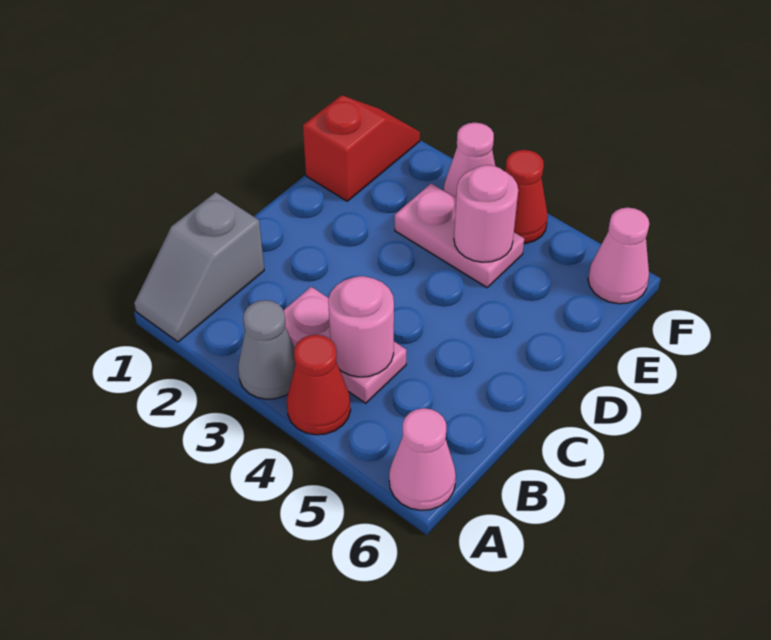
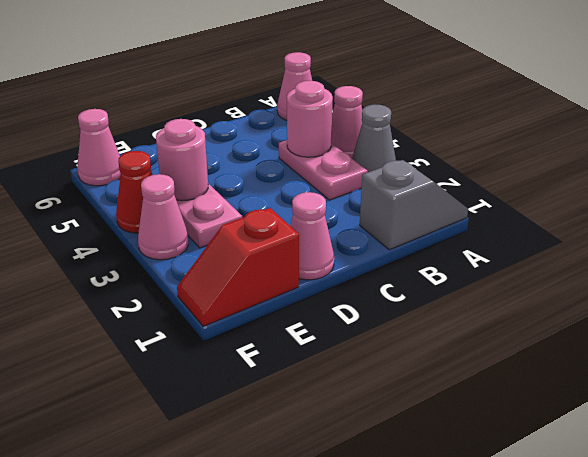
red cone A4 level 1 -> pink cone A4 level 1
none -> pink cone D1 level 1

